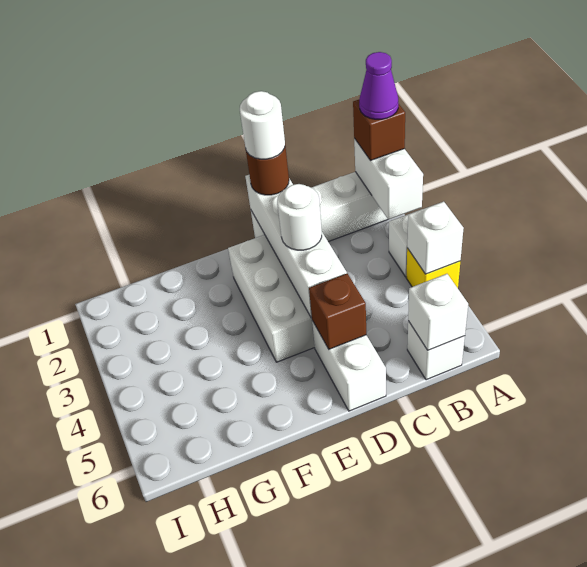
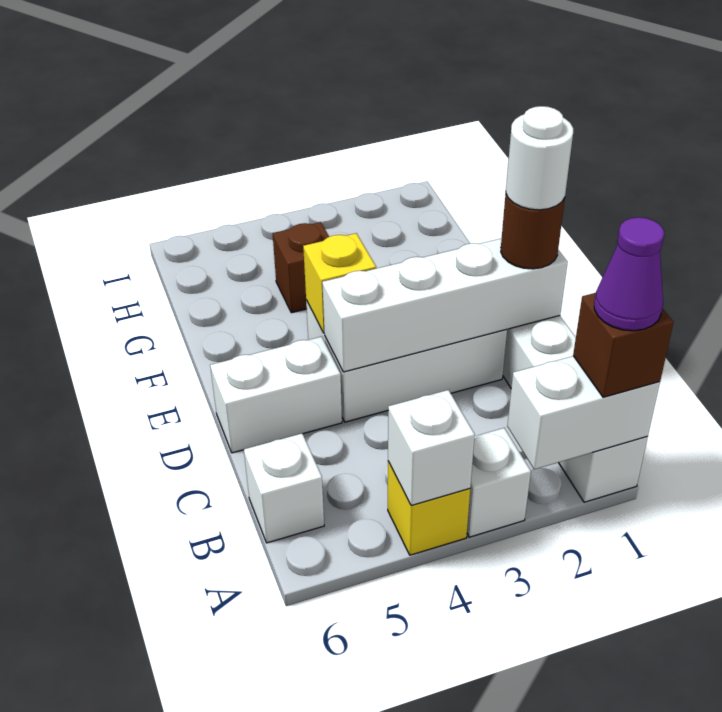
white brick B6 level 2 -> none
white round brick D3 level 3 -> none
brown brick D5 level 2 -> brown brick G4 level 1
none -> yellow brick E4 level 2

